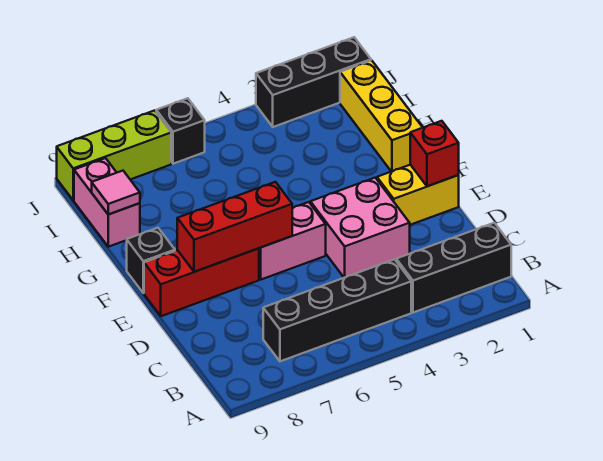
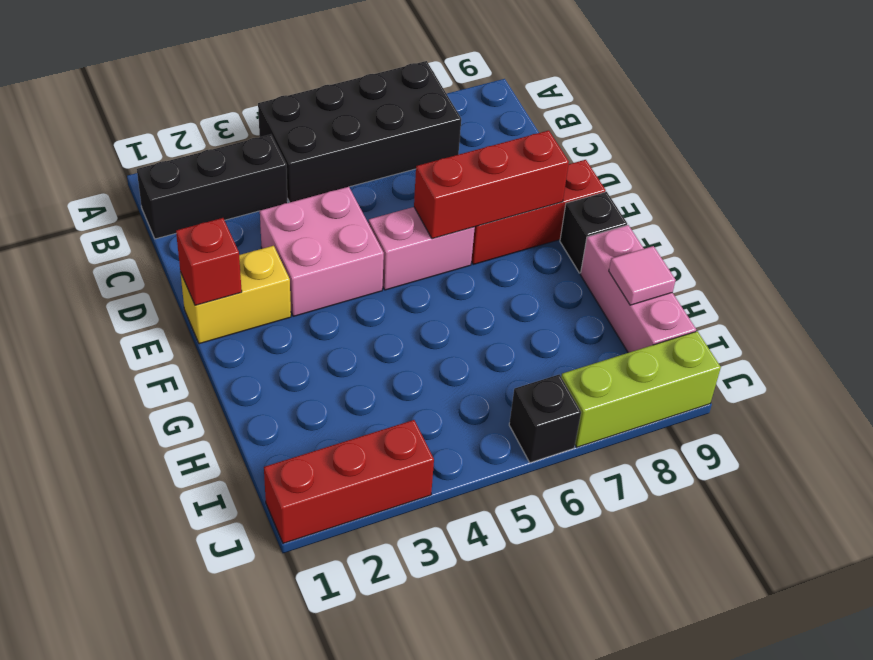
black brick B4:B7 level 1 -> black brick A4:B7 level 1
yellow brick G1:I1 level 1 -> none
pink brick H9:I9 level 1 -> pink brick G9:I9 level 1
black brick J1:J3 level 1 -> red brick J1:J3 level 1

